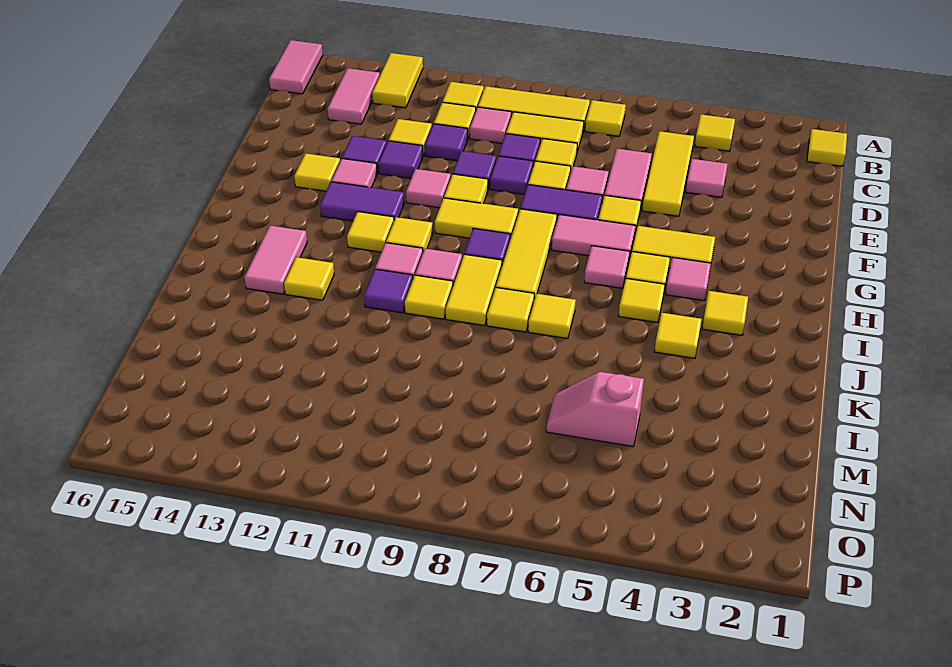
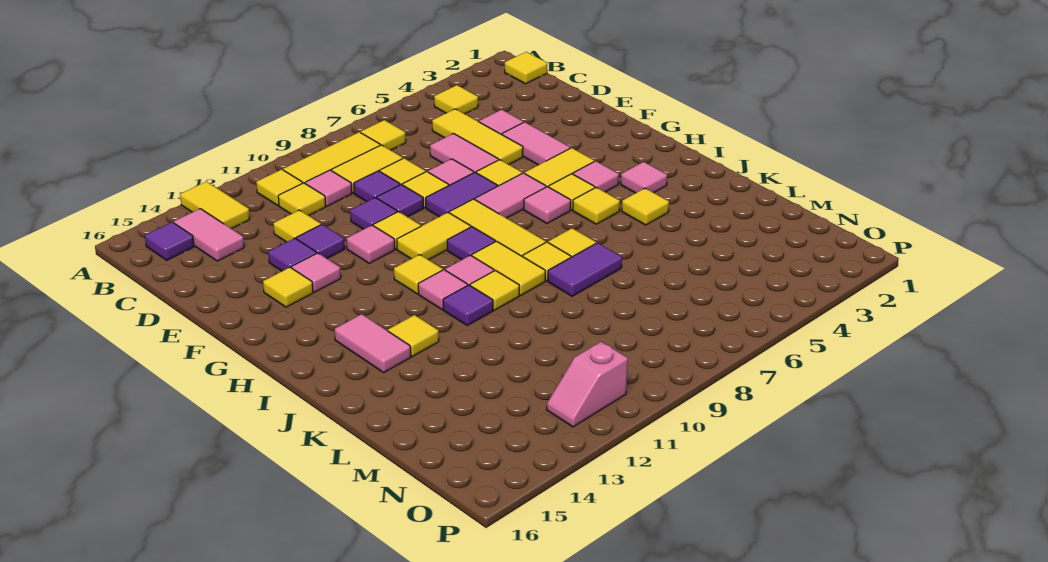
pink tile A16:B16 level 1 -> pink tile E4:F4 level 1
purple tile D11 level 1 -> purple tile B15 level 1
purple tile G12:G13 level 1 -> purple tile K7:K8 level 1
yellow tile H12 level 1 -> none
yellow tile I3 level 1 -> pink tile I3 level 1
pink slope M5:M6 level 1 top 5 -> pink slope O11:O12 level 1 top 11

